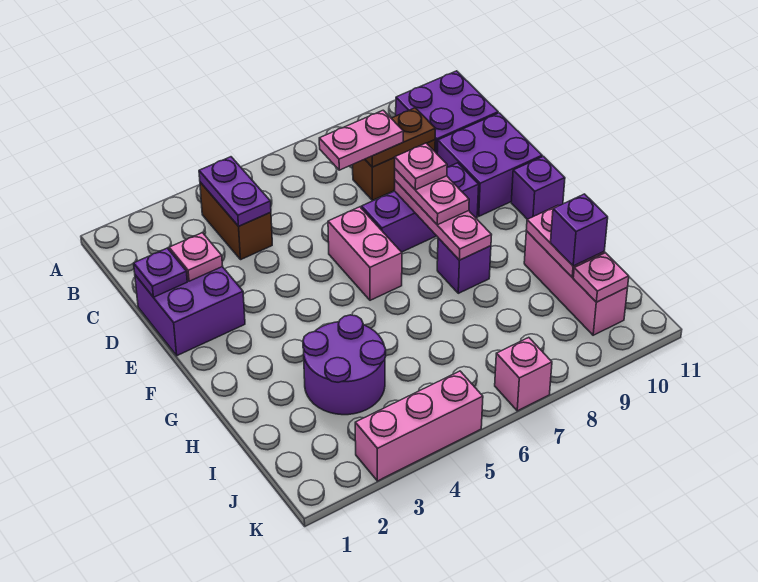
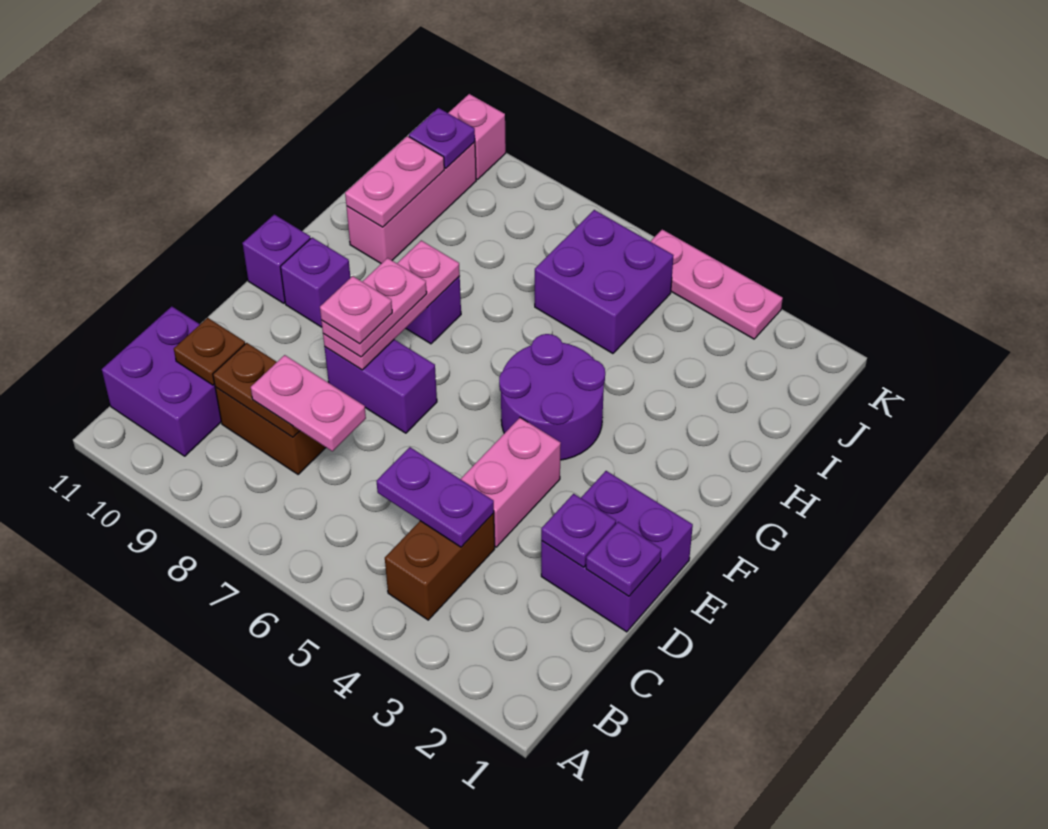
purple plate B4:C4 level 2 -> purple plate C4:C5 level 2
none -> brown plate C10 level 2
pink plate D2 level 2 -> purple plate D2 level 2
purple brick D10:E11 level 1 -> purple brick I5:J6 level 1
pink brick E6:F6 level 1 -> pink brick D4:E4 level 1
purple brick E7:E9 level 1 -> purple brick E7:E8 level 1
purple round brick H3:I4 level 1 -> purple round brick F4:G5 level 1
purple brick I10 level 3 -> purple brick F10 level 1
pink plate J10 level 2 -> purple plate J10 level 2
pink brick K3:K5 level 1 -> pink plate K3:K5 level 1
pink brick K7 level 1 -> pink brick K10 level 1

